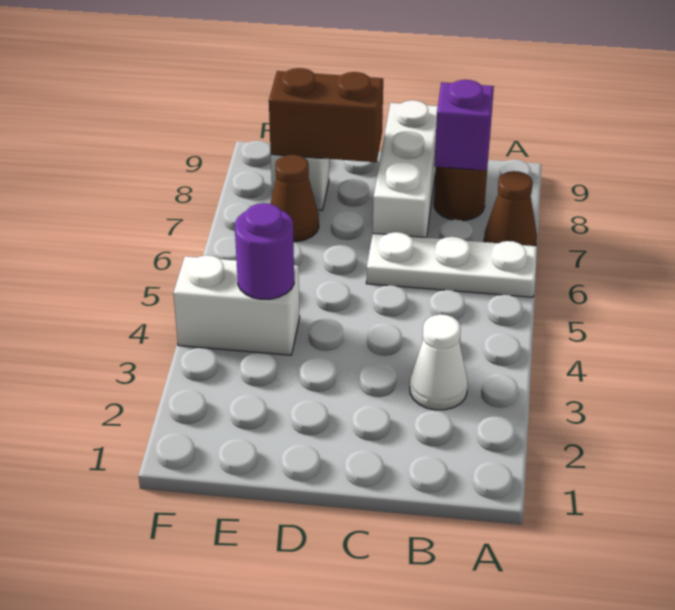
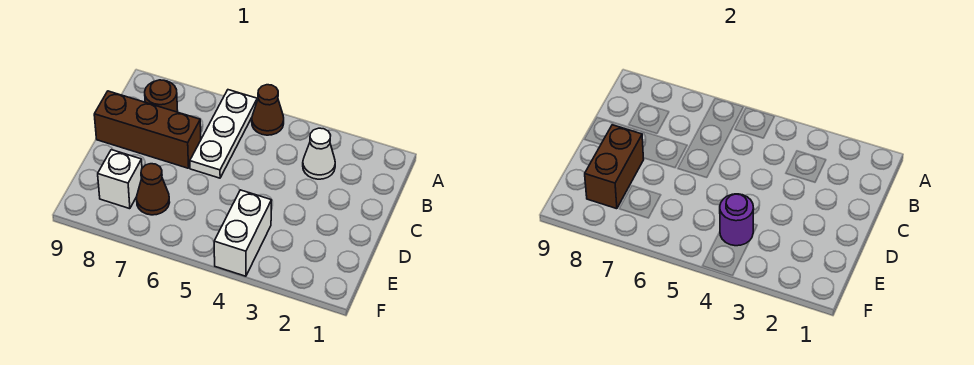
brown cone A7 level 1 -> brown cone A5 level 1
purple brick B8 level 2 -> none
white brick C7:C9 level 1 -> brown brick C7:C9 level 1

